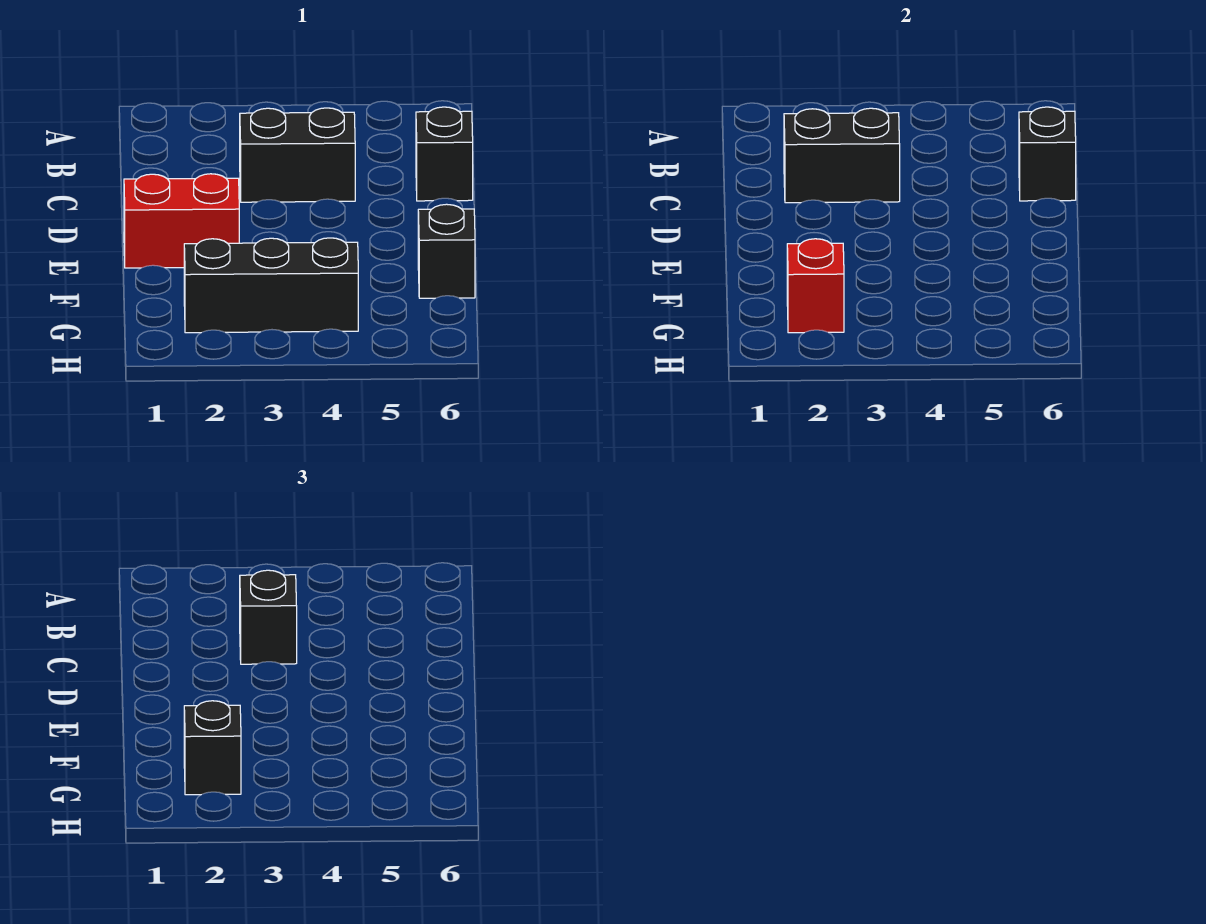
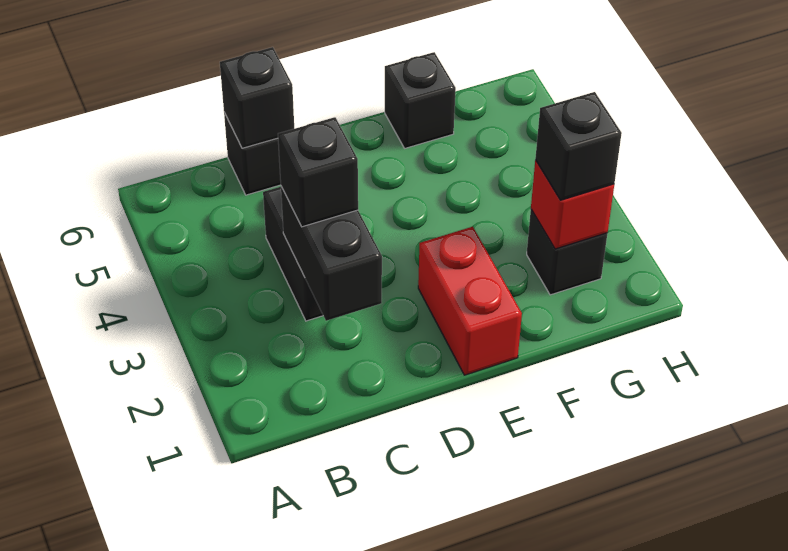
black brick G2:G4 level 1 -> black brick G2 level 1

